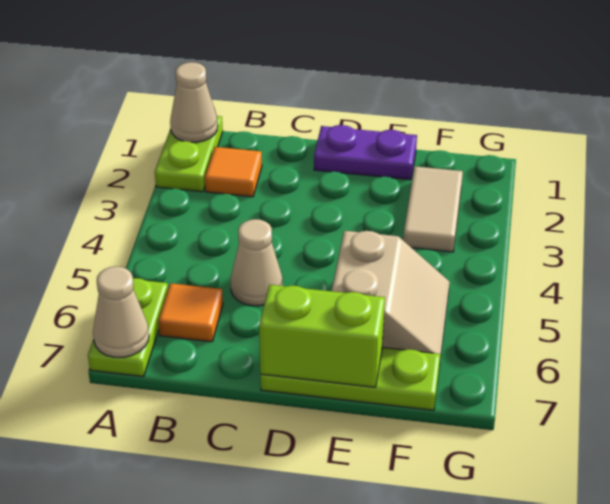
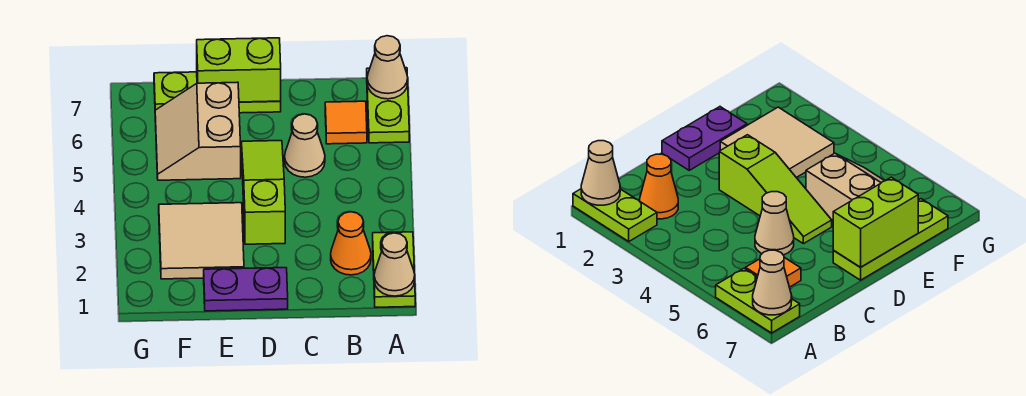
orange tile B2 level 1 -> orange cone B2 level 1
none -> lime slope D3:D5 level 1 top 3
tan tile F2:F3 level 1 -> tan tile E2:F3 level 1

